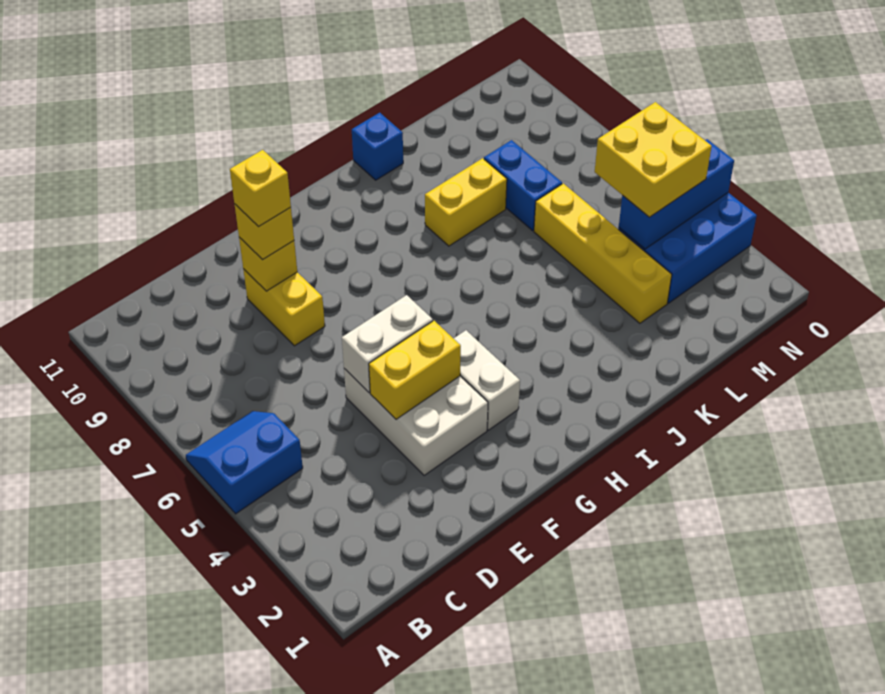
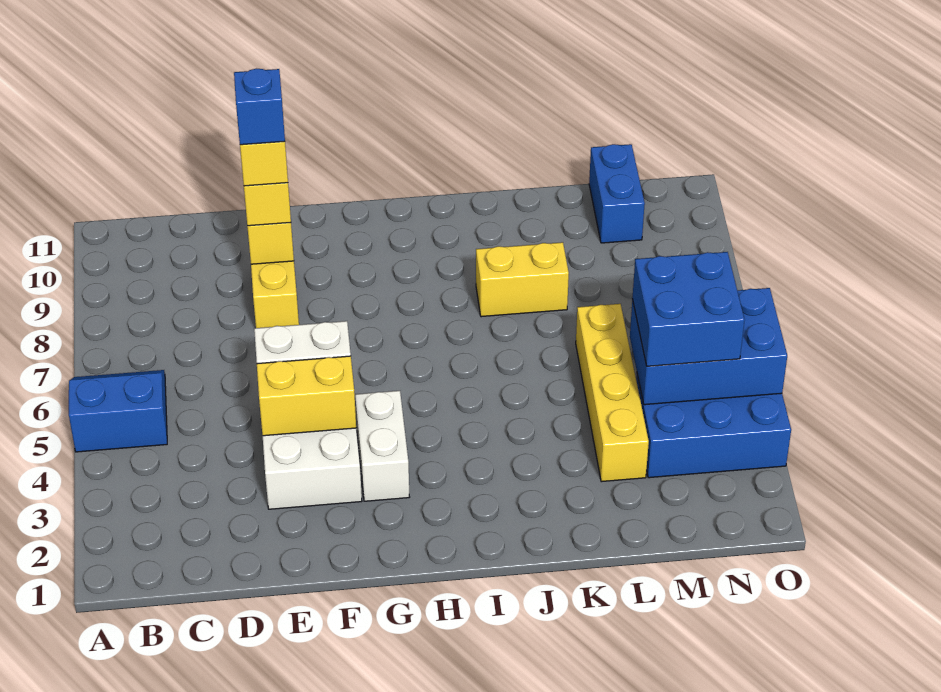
blue brick J11 level 1 -> blue brick E9 level 5
blue brick L7:L8 level 1 -> blue brick M10:M11 level 1
blue brick M4:O4 level 2 -> blue brick M4:O5 level 2
yellow brick M4:N5 level 3 -> blue brick M4:N5 level 3

